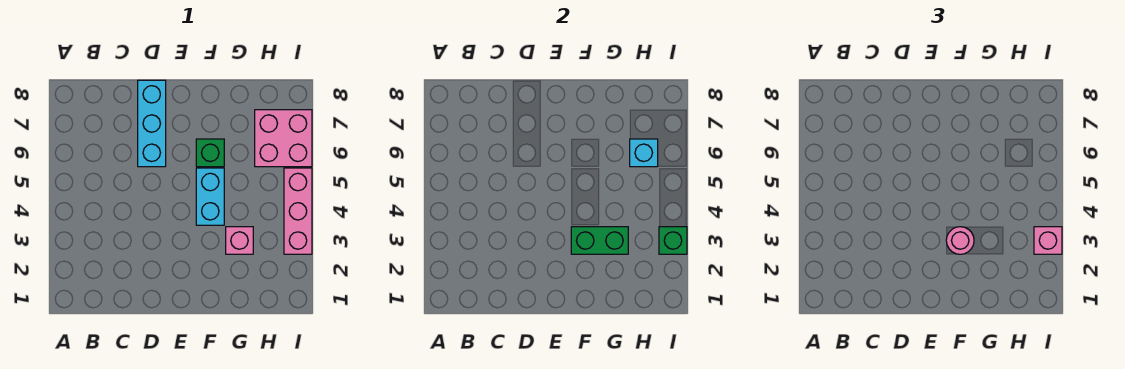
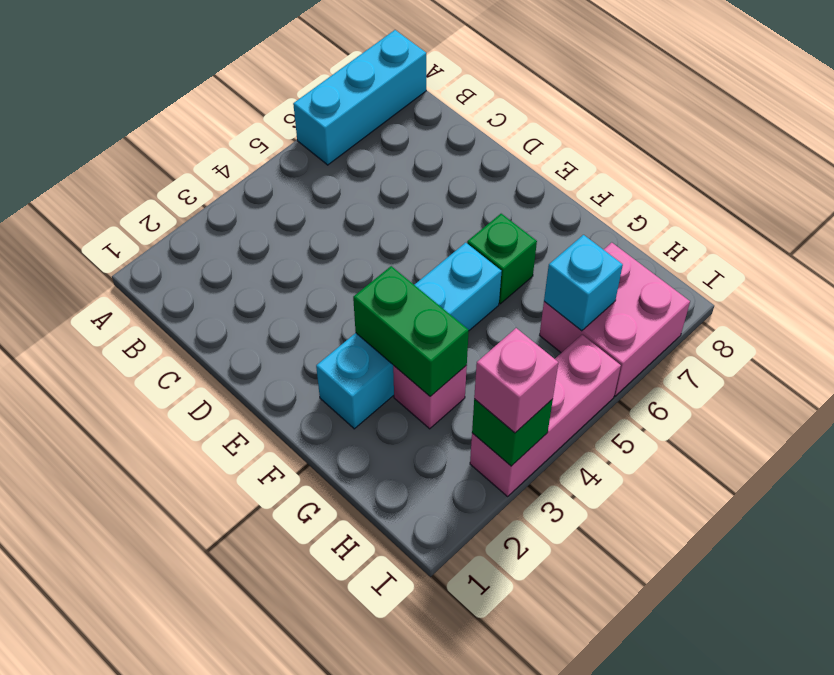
cyan brick D6:D8 level 1 -> cyan brick A6:A8 level 1
pink round brick F3 level 3 -> none
cyan brick F4:F5 level 1 -> cyan brick F2:F5 level 1

